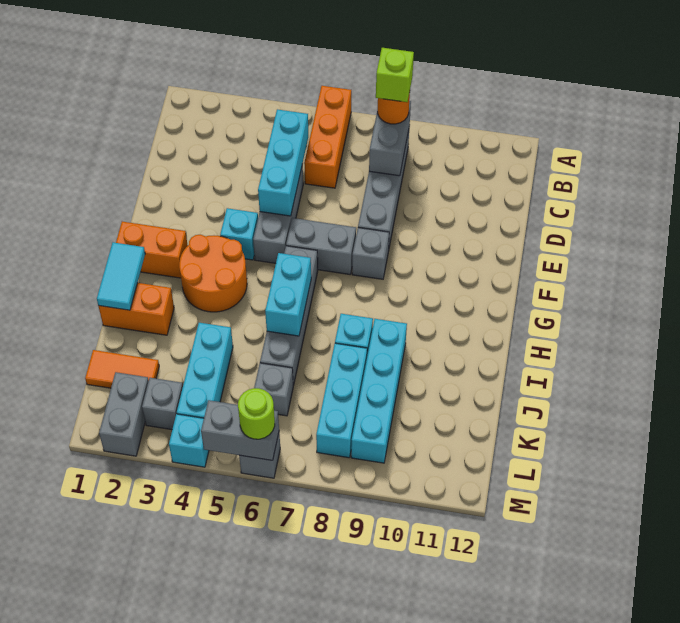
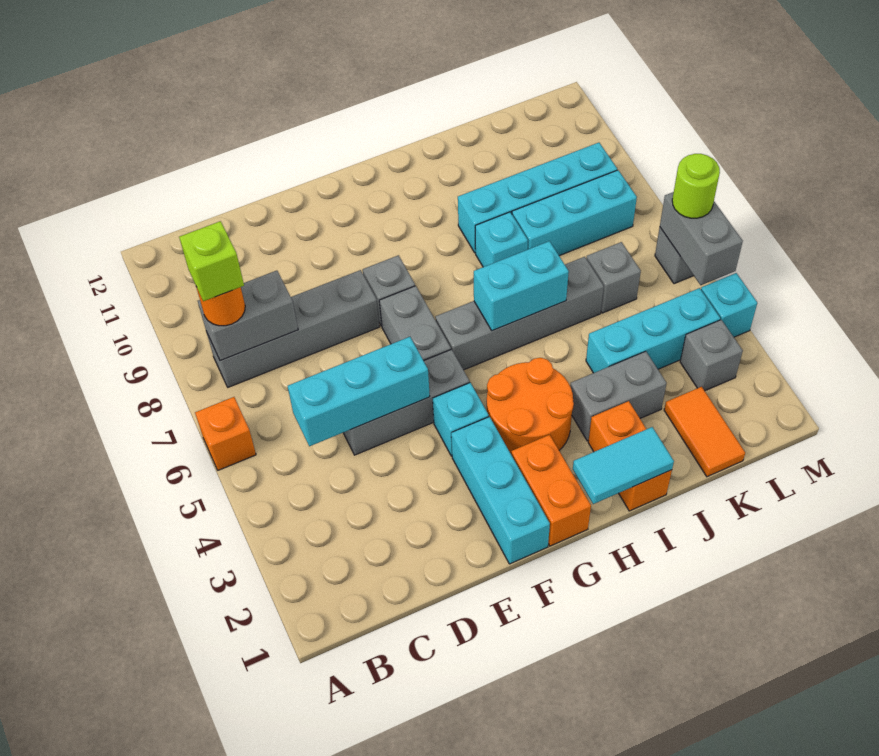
orange brick A6:C6 level 1 -> orange brick A6 level 1
none -> cyan brick F1:F3 level 1
grey brick L2:M2 level 1 -> grey brick I3:J3 level 1

